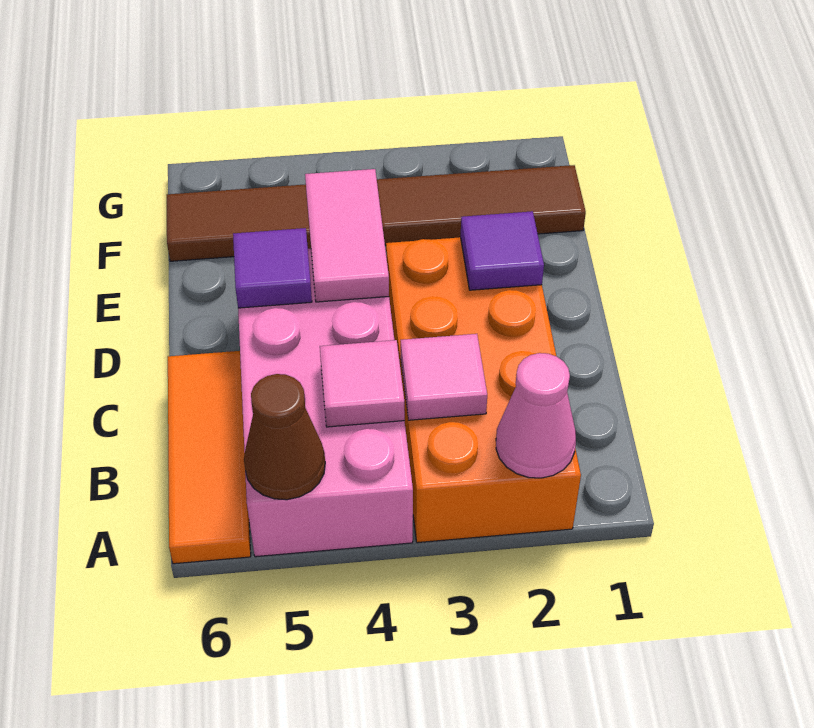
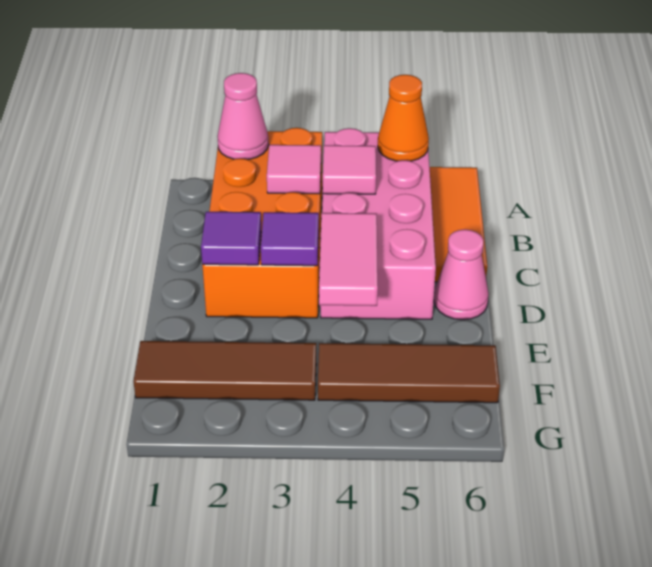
brown cone A5 level 2 -> orange cone A5 level 2
purple tile D5 level 2 -> purple tile D3 level 2
none -> pink cone D6 level 1

